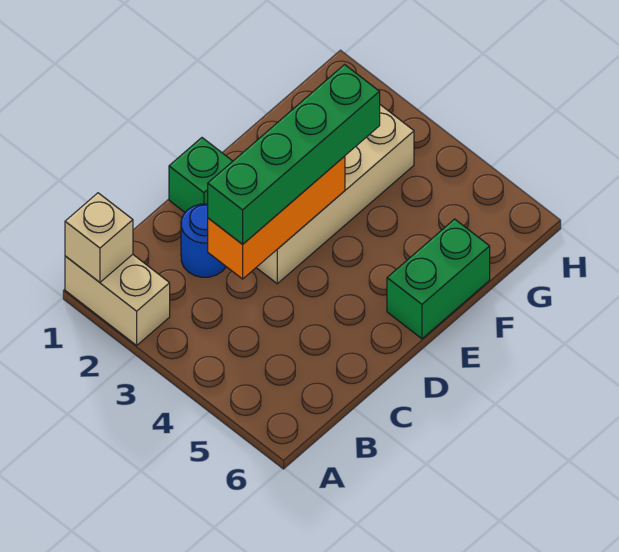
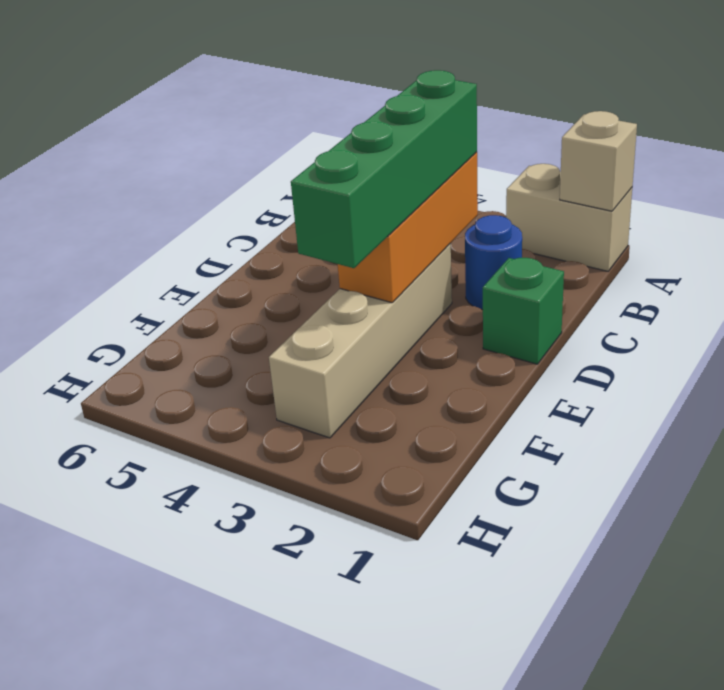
green brick E6:F6 level 1 -> none

